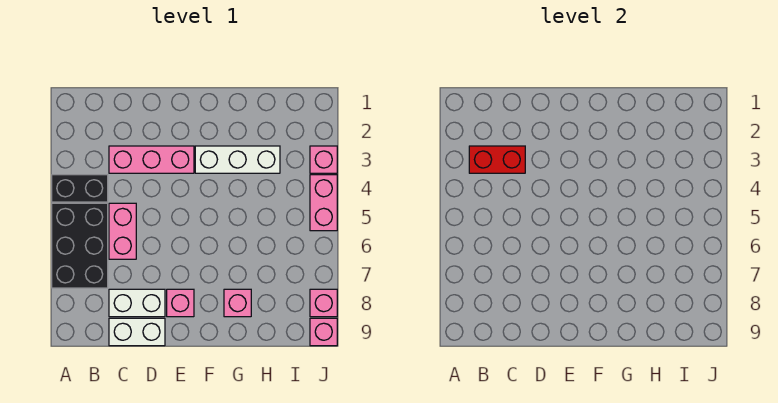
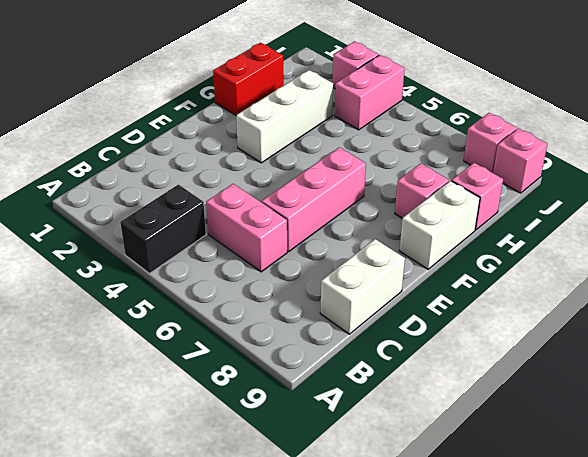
black brick A5:B7 level 1 -> none
red brick B3:C3 level 2 -> red brick G1:H1 level 1
pink brick C3:E3 level 1 -> pink brick D6:F6 level 1
white brick C8:D8 level 1 -> white brick F9:G9 level 1
pink brick E8 level 1 -> pink brick H9 level 1
pink brick J4:J5 level 1 -> pink brick I4:J4 level 1

